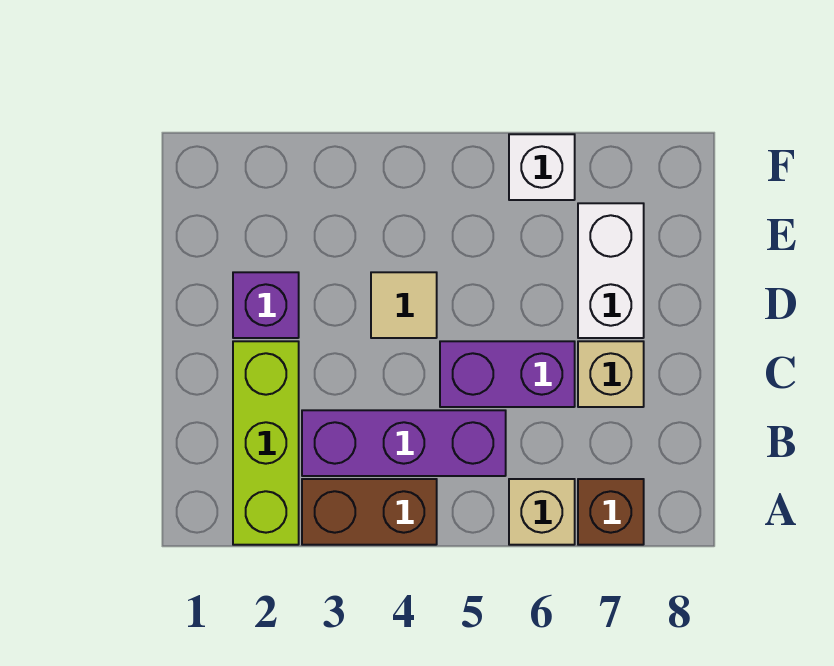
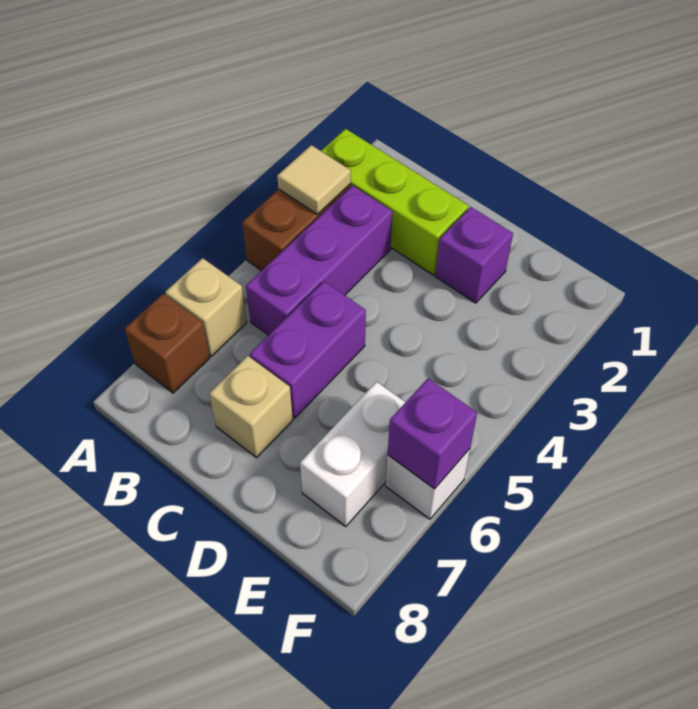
tan tile D4 level 1 -> tan tile A3 level 2
white brick D7:E7 level 1 -> white brick E6:E7 level 1
none -> purple brick F6 level 2

